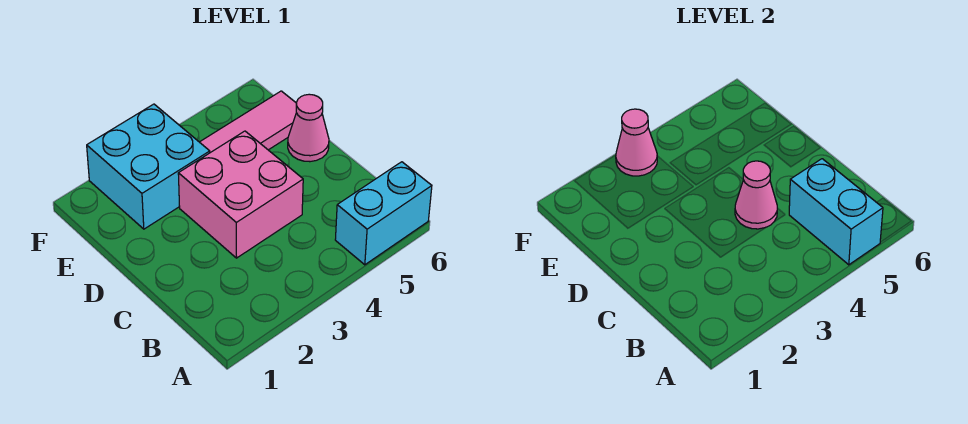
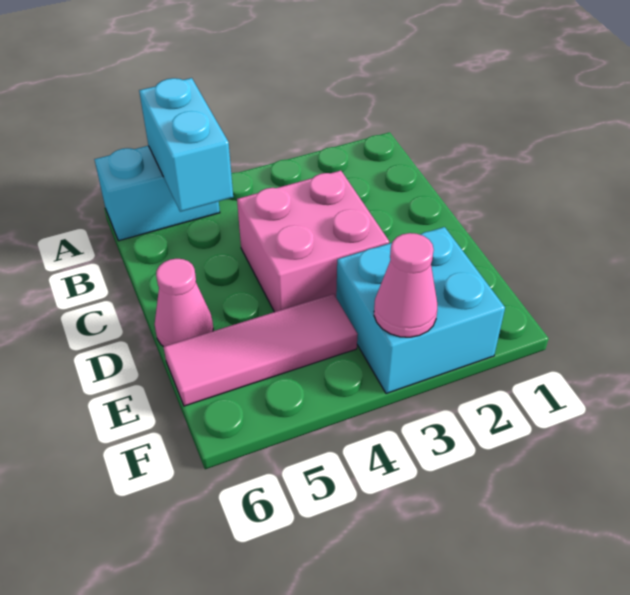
pink cone C4 level 2 -> none

